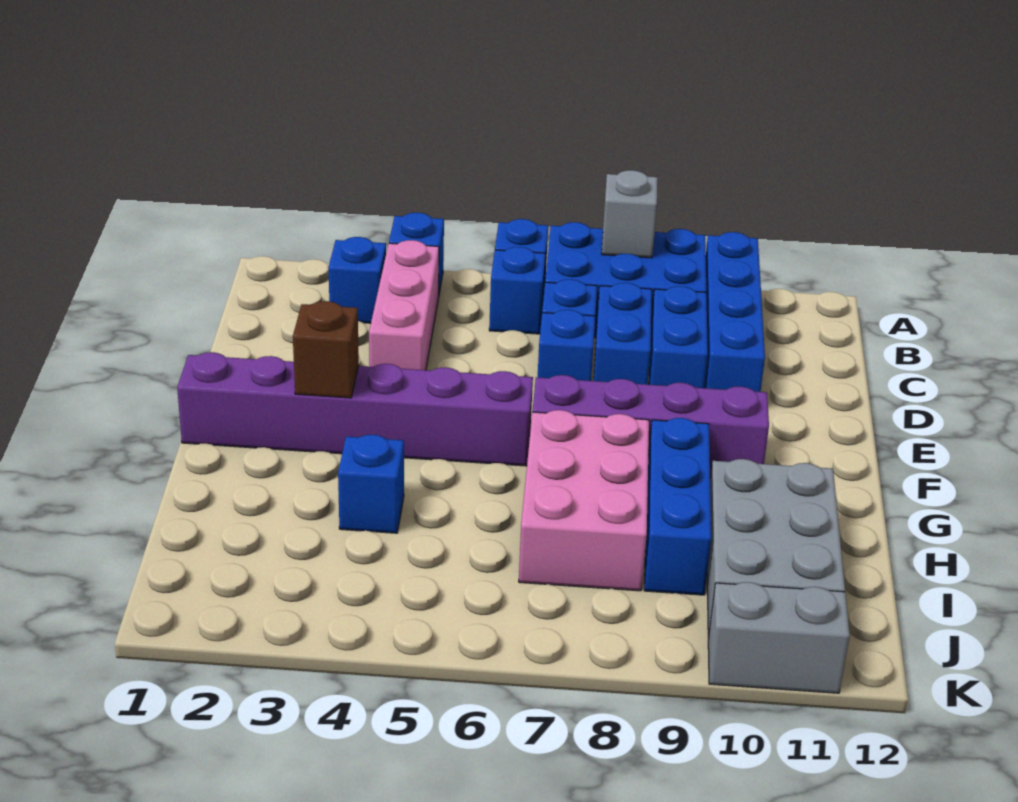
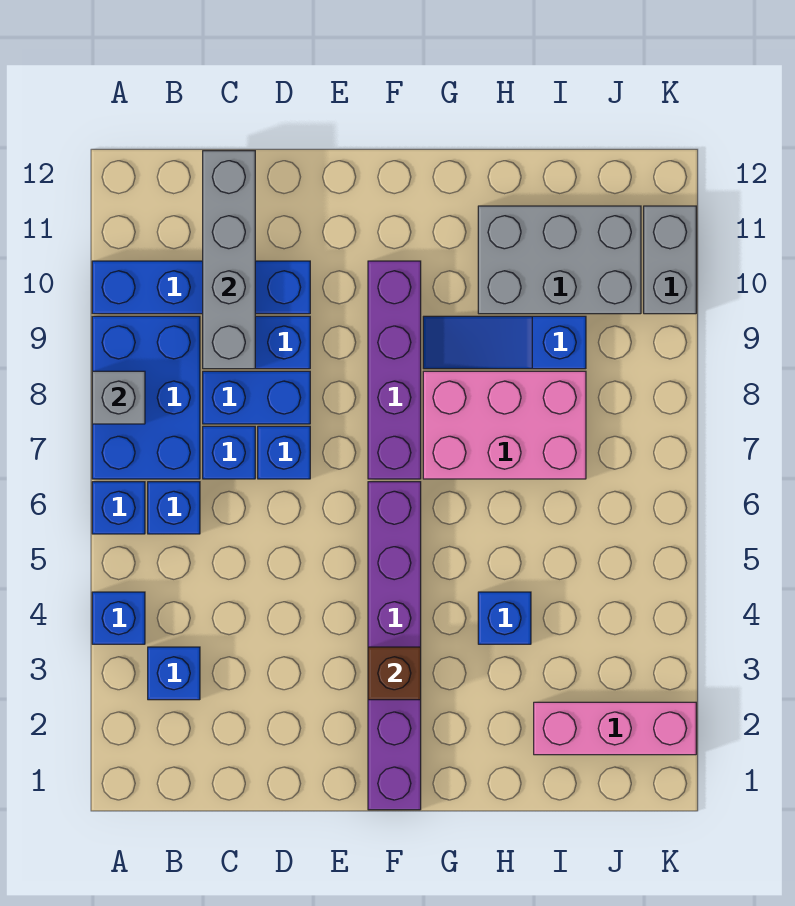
pink brick B4:D4 level 1 -> pink brick I2:K2 level 1
none -> grey brick C9:C12 level 2
blue brick G9:I9 level 1 -> blue slope G9:I9 level 1 top I

